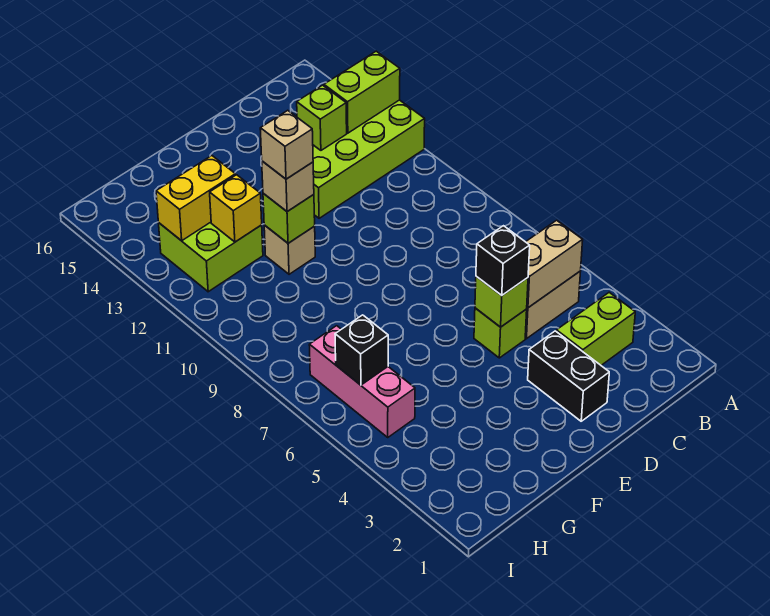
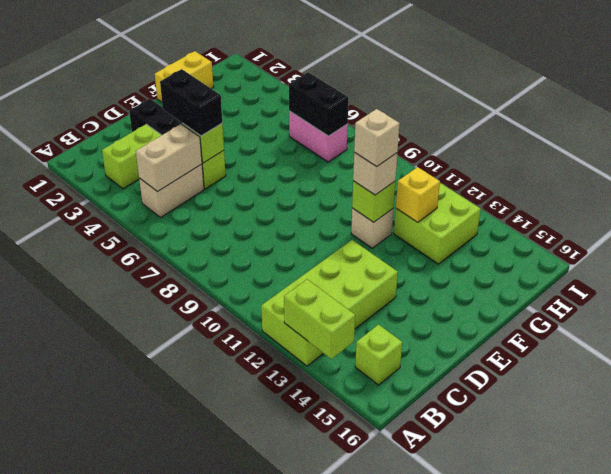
lime brick A13:B13 level 2 -> lime brick A13:A14 level 2
lime brick C13 level 2 -> lime brick B15 level 1
black brick D5 level 3 -> black brick D4:D5 level 3
yellow brick G13:H13 level 2 -> yellow brick F1:G1 level 1
pink brick H5:H7 level 1 -> pink brick H6:H7 level 1
black brick H6 level 2 -> black brick H6:H7 level 2

